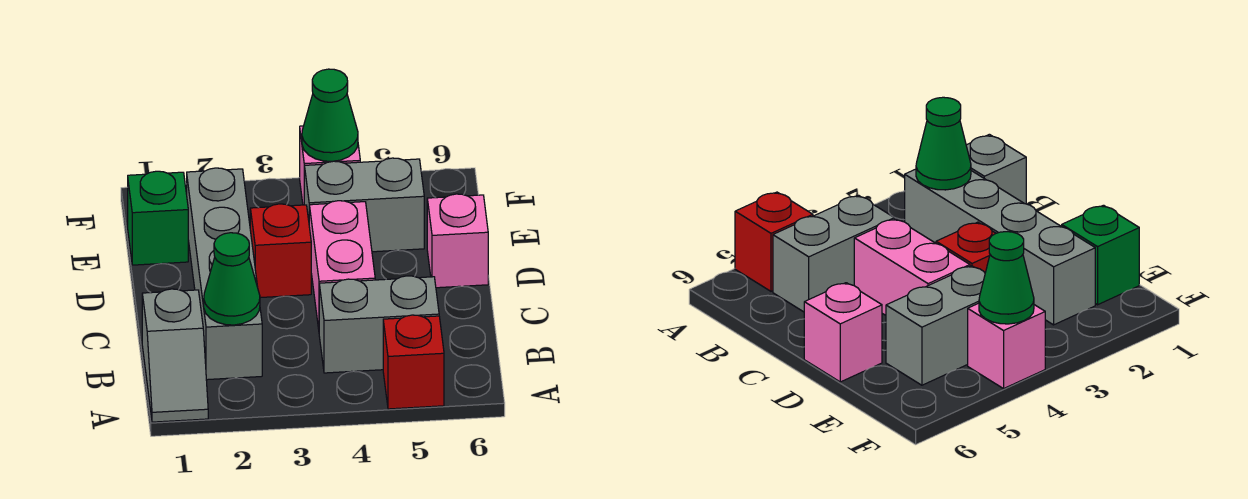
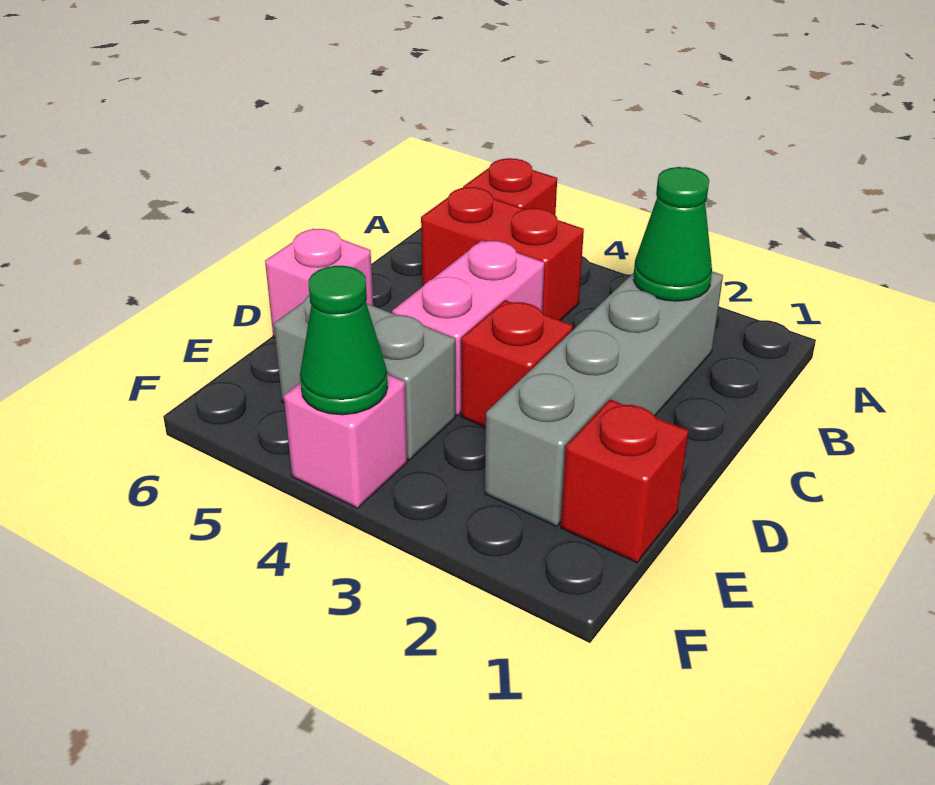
grey slope A1:B1 level 1 top B -> none
grey brick B4:B5 level 1 -> red brick B4:B5 level 1
green brick E1 level 1 -> red brick E1 level 1

